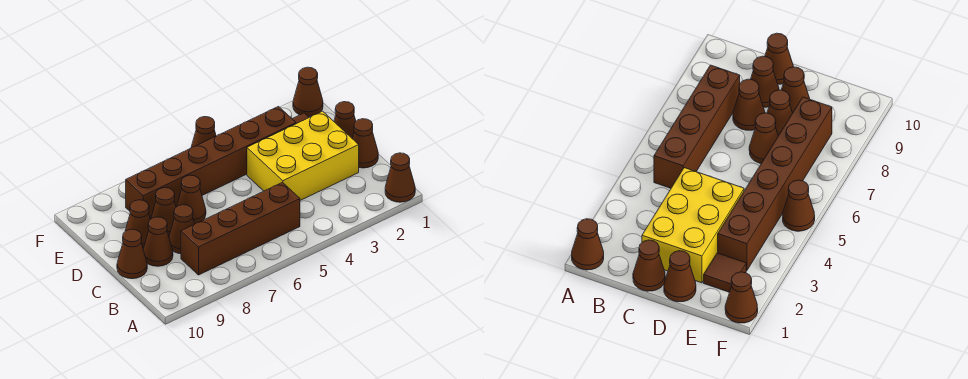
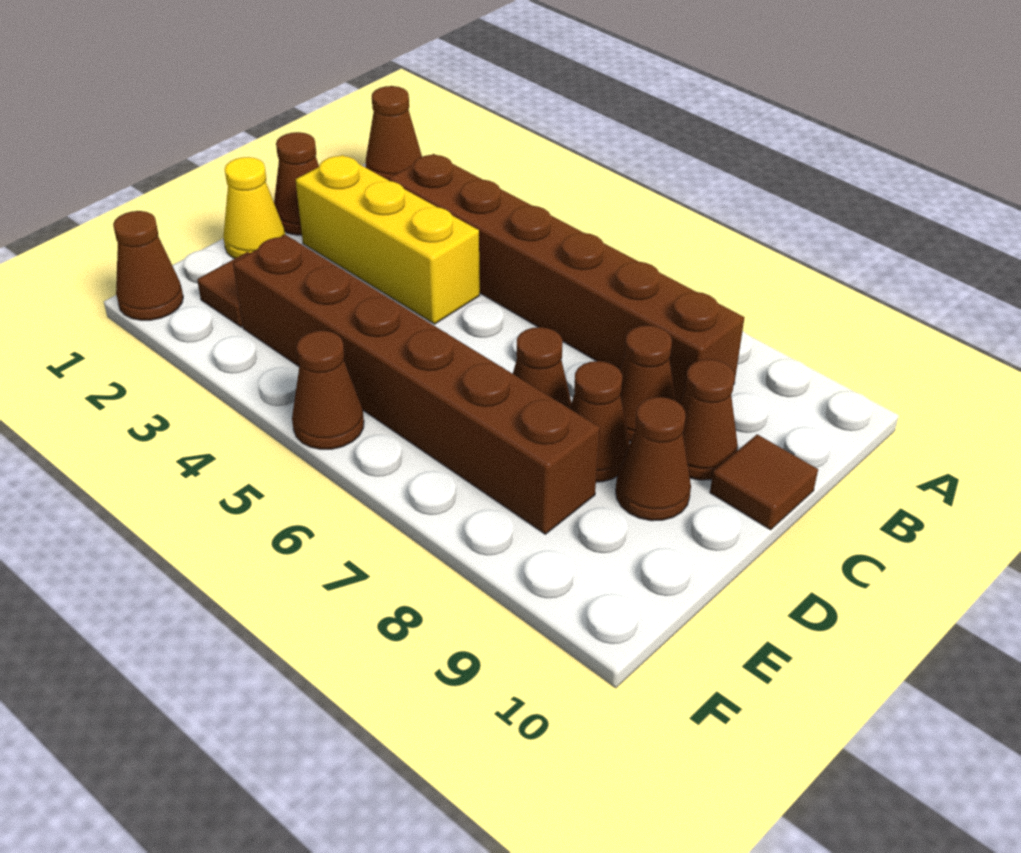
brown brick B5:B8 level 1 -> brown brick B3:B8 level 1
yellow brick C2:D4 level 1 -> yellow brick C2:C4 level 1
brown cone C10 level 1 -> brown tile C10 level 1
brown cone D1 level 1 -> yellow cone D1 level 1

